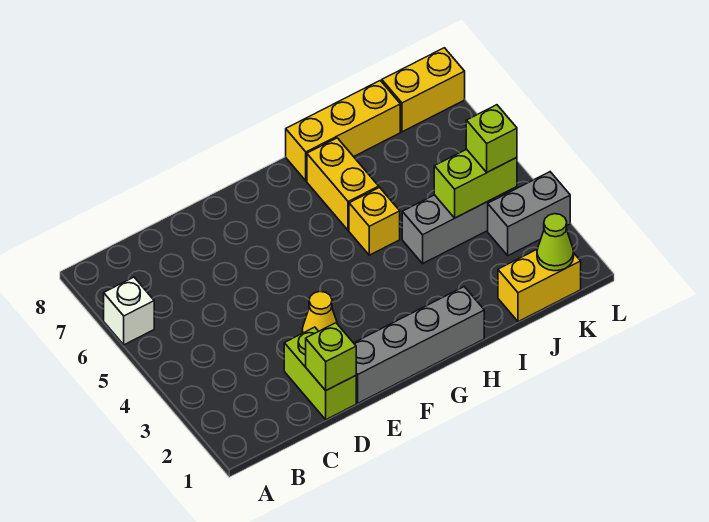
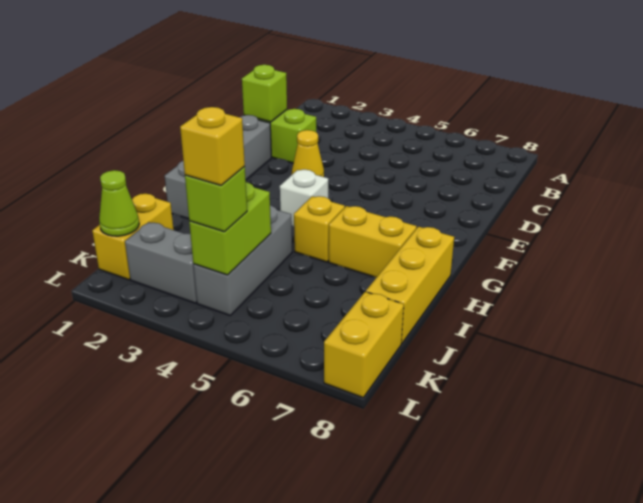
white brick A6 level 1 -> white brick G4 level 1
grey brick K3:L3 level 1 -> grey brick K2:K3 level 1
none -> yellow brick K4 level 4

